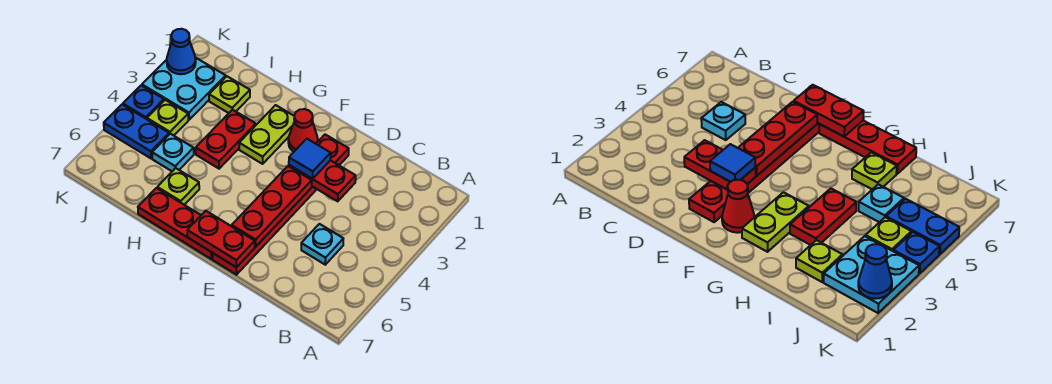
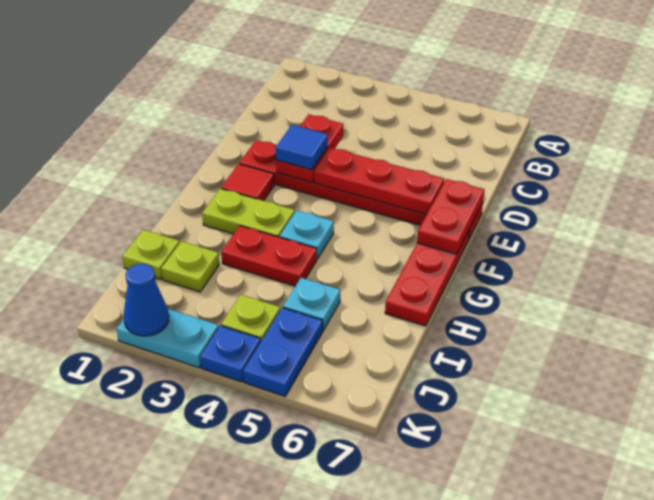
cyan plate C5 level 1 -> cyan plate G4 level 1
red cone F2 level 1 -> red tile F2 level 1
lime plate H6 level 1 -> lime plate I1 level 1
cyan plate J2:K3 level 1 -> cyan plate K2:K3 level 1

